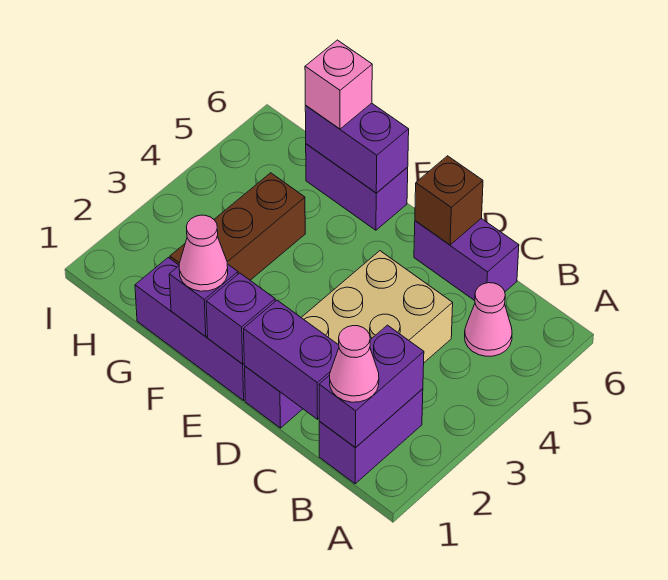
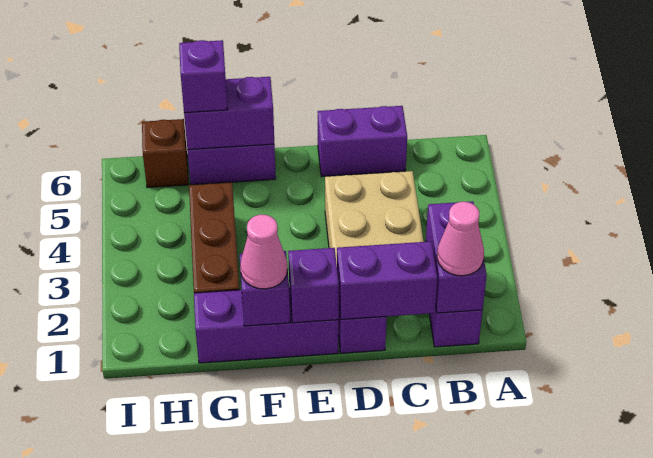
pink cone B5 level 1 -> none
brown brick D6 level 2 -> brown brick H6 level 1
pink brick G6 level 3 -> purple brick G6 level 3

